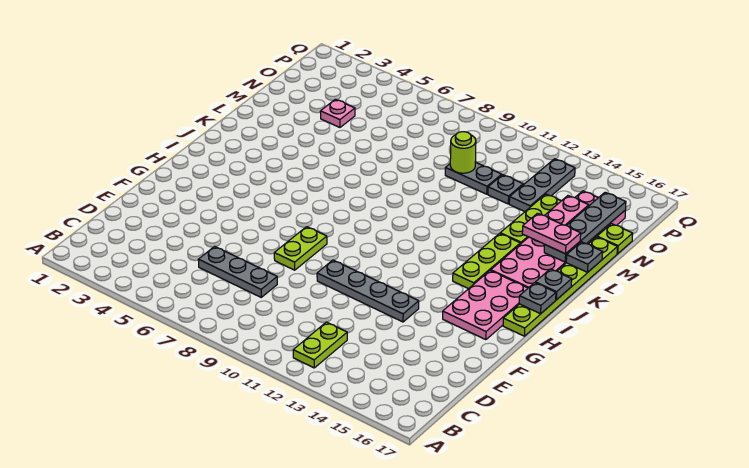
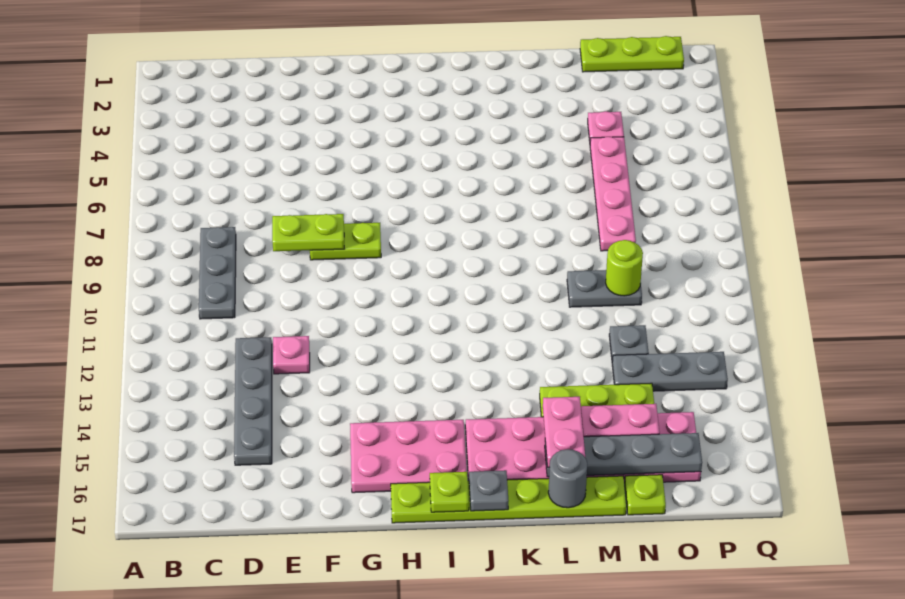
lime plate B12:C12 level 1 -> lime plate E8:F8 level 2
grey plate D6:D8 level 1 -> grey plate C8:C10 level 1
none -> pink plate E12 level 1
grey plate F10:F13 level 1 -> grey plate D12:D15 level 1
lime plate I14:K14 level 1 -> lime plate N1:P1 level 1
grey plate I17 level 2 -> lime plate I17 level 2
grey plate L17 level 2 -> grey round brick L17 level 2
none -> pink plate N5:N8 level 1
grey plate N10:N11 level 1 -> grey plate M10:N10 level 1

